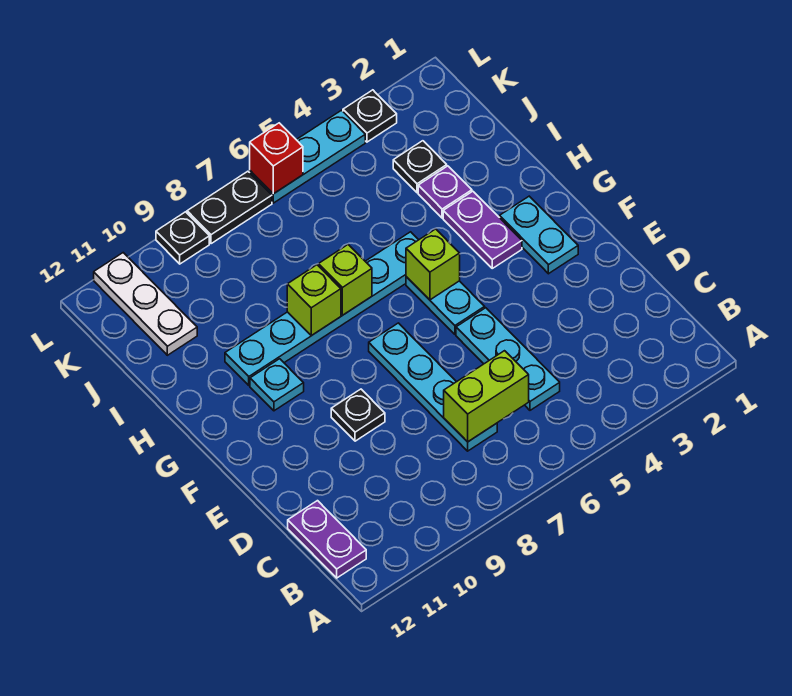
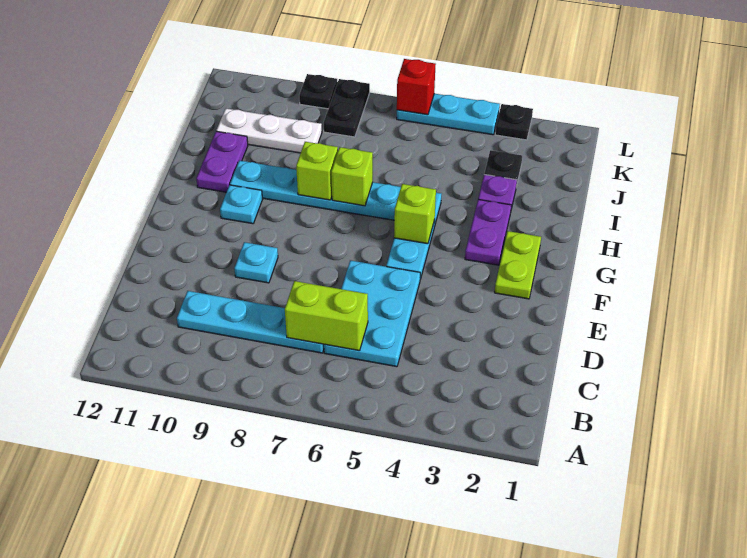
purple plate B12:C12 level 1 -> purple plate H11:I11 level 1
cyan plate C5:E5 level 1 -> cyan plate C5:E6 level 1
cyan plate C7:F7 level 1 -> cyan plate C7:C10 level 1
black plate E9 level 1 -> cyan plate E9 level 1
cyan plate F2:G2 level 1 -> lime plate F2:G2 level 1
white plate J11:L11 level 1 -> white plate J9:J11 level 1
black plate L7:L8 level 1 -> black plate K8:L8 level 1

